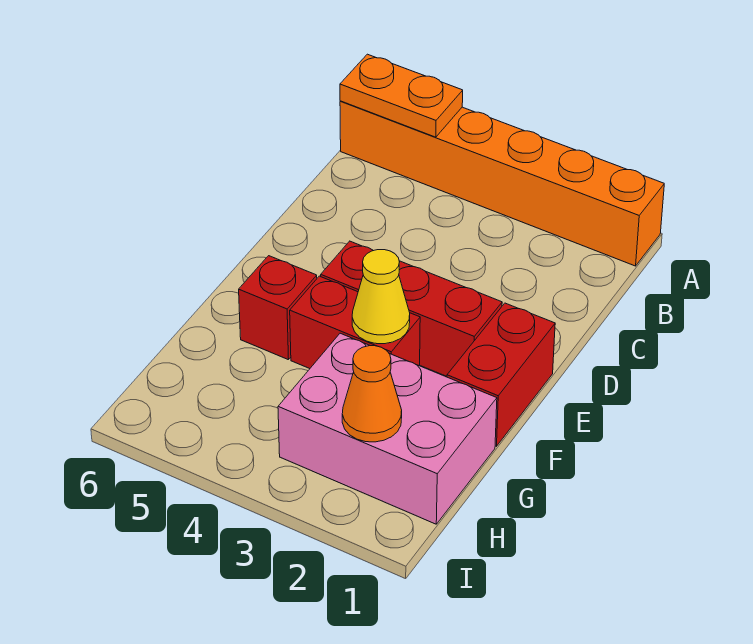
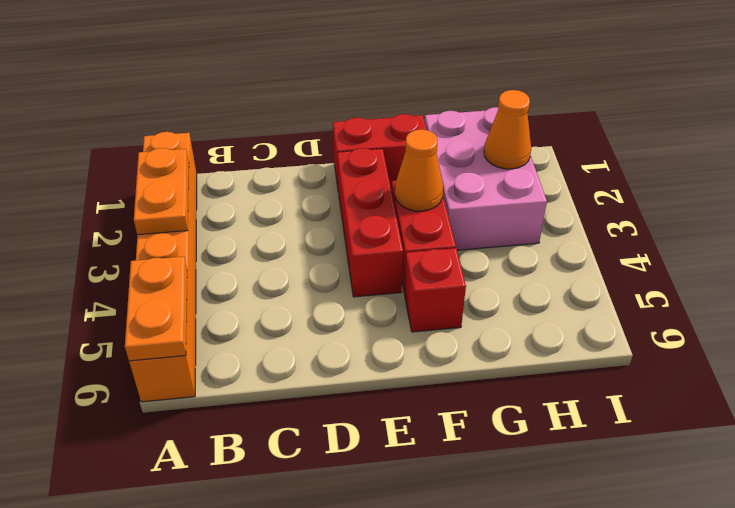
none -> orange plate A2:A3 level 2
yellow cone F3 level 2 -> orange cone F3 level 2

